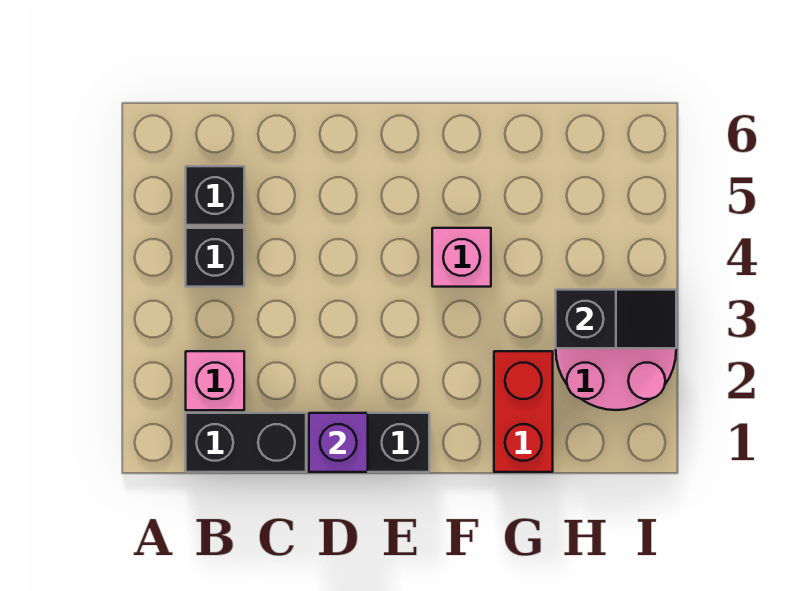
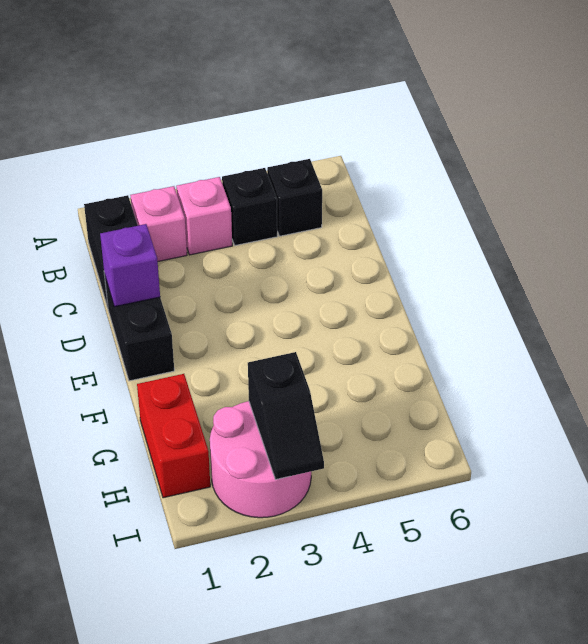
pink brick F4 level 1 -> pink brick B3 level 1
red brick G1:G2 level 1 -> red brick G1:H1 level 1

